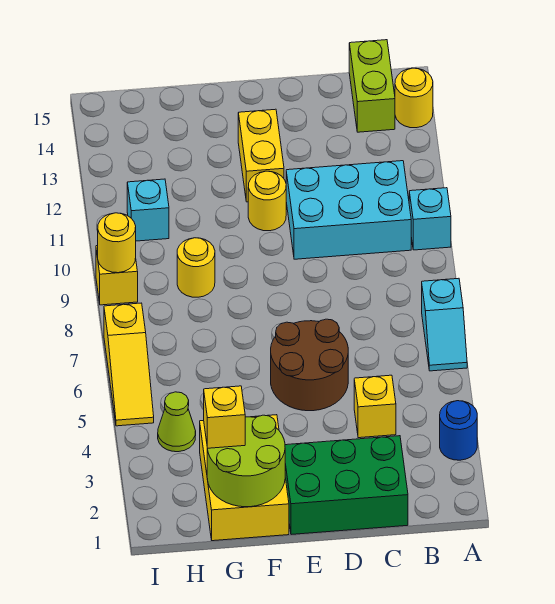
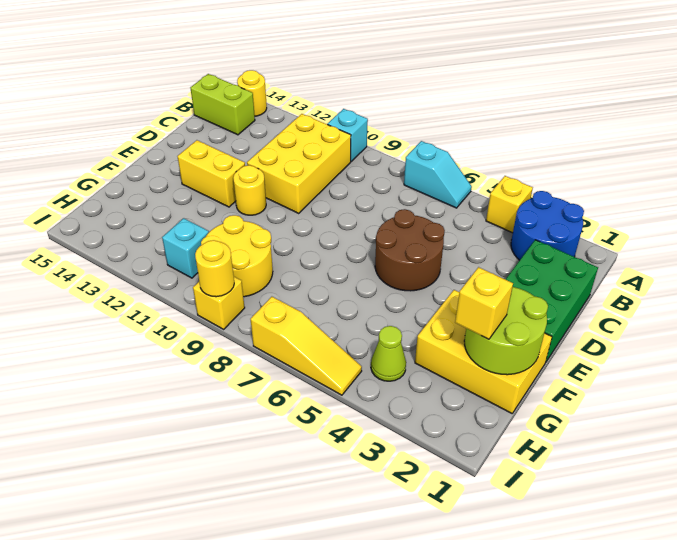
blue round brick A3 level 1 -> blue round brick A2:B3 level 1
cyan brick B10:D11 level 1 -> yellow brick B10:D11 level 1
yellow brick C4 level 1 -> yellow brick A4 level 1
yellow round brick G9 level 1 -> yellow round brick G9:H10 level 1

